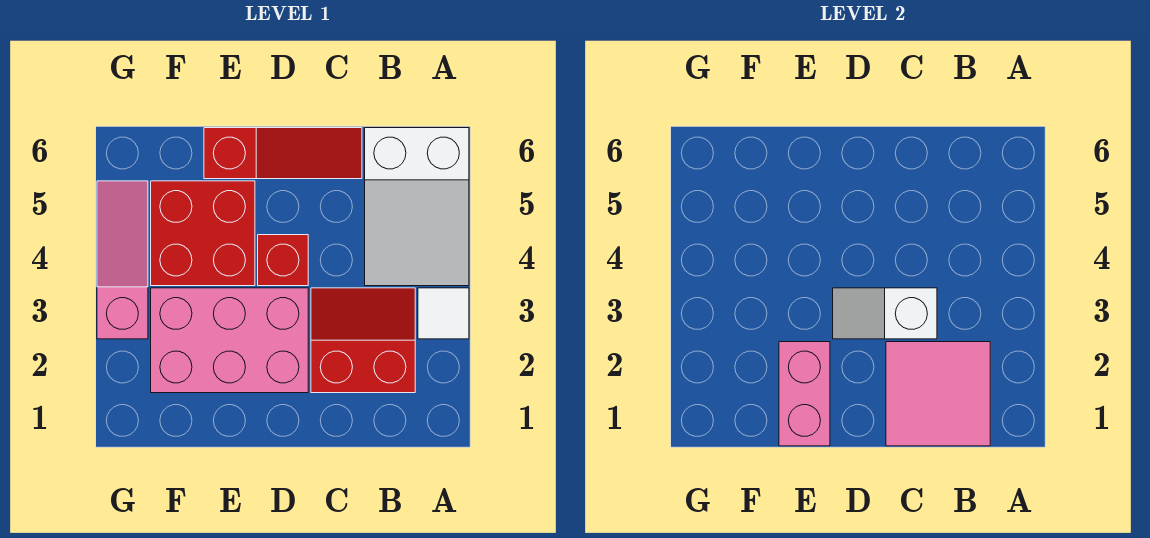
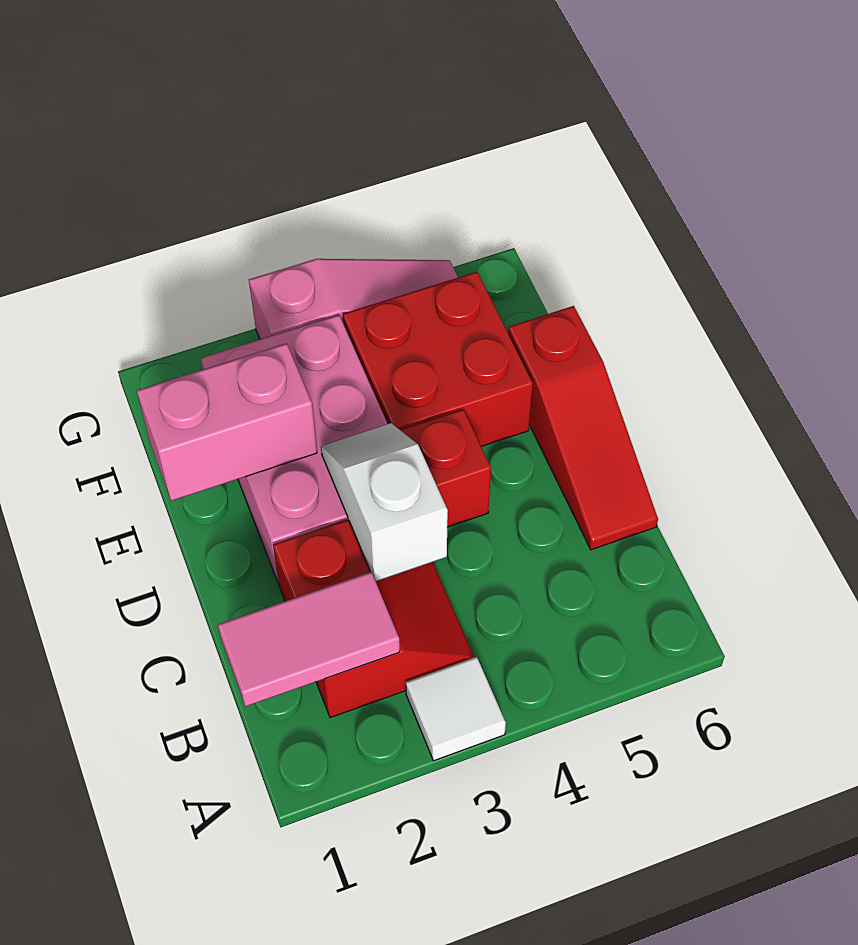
white slope A4:B6 level 1 top 6 -> none
pink tile B1:C2 level 2 -> pink tile B1:B2 level 2

